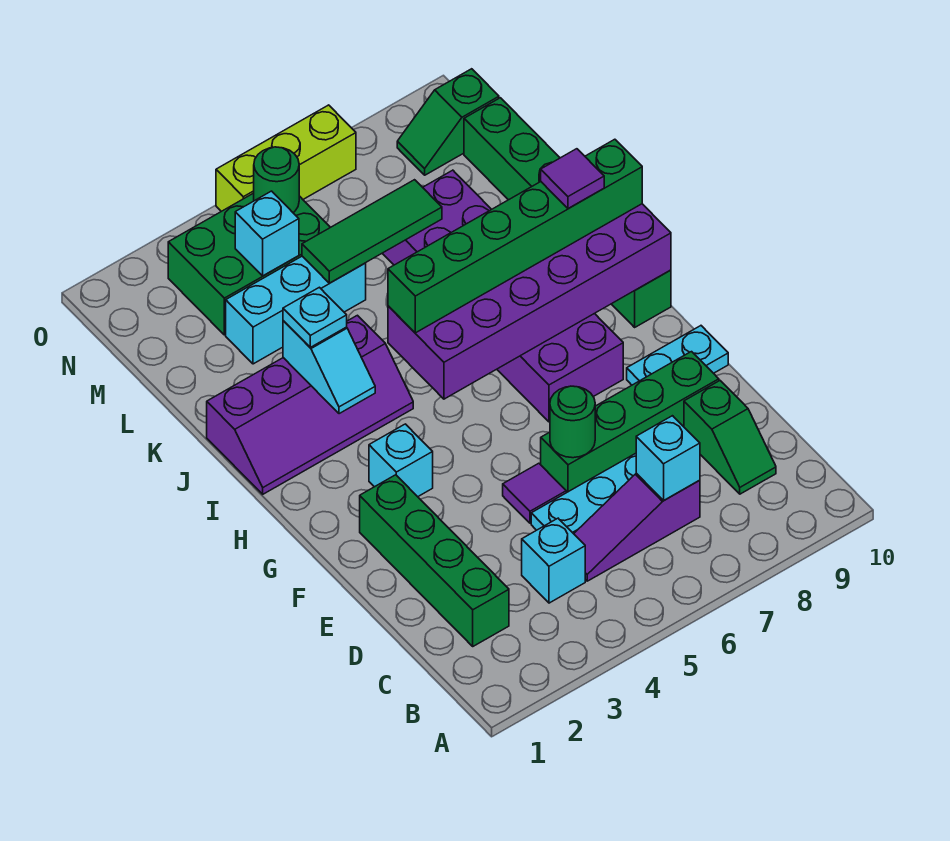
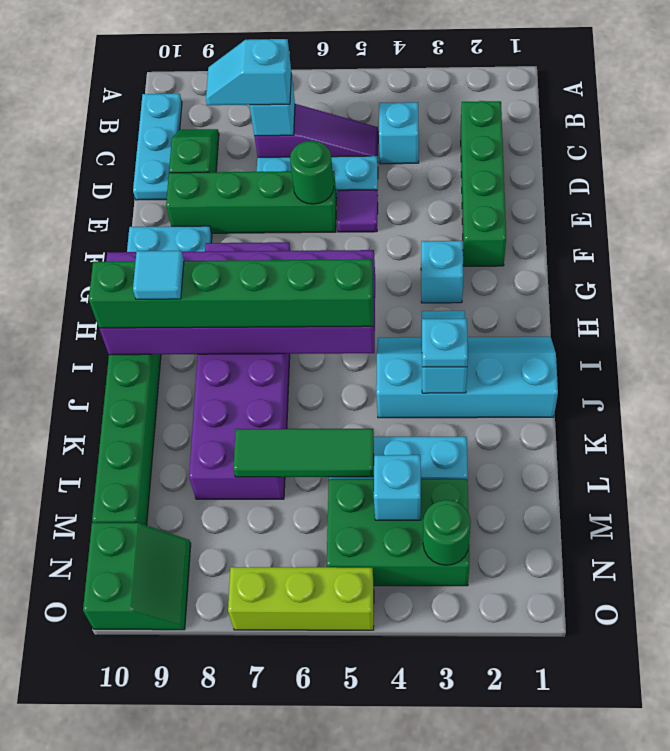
none -> cyan plate B10:D10 level 1
none -> cyan slope C7:C8 level 3 top 7
purple slope I1:J4 level 1 top J -> cyan slope I1:J4 level 1 top J
purple tile I9 level 4 -> cyan tile I9 level 4
green round brick N5 level 2 -> green round brick N3 level 2
green slope N9:N10 level 1 top 10 -> green slope N9:O10 level 1 top 10

